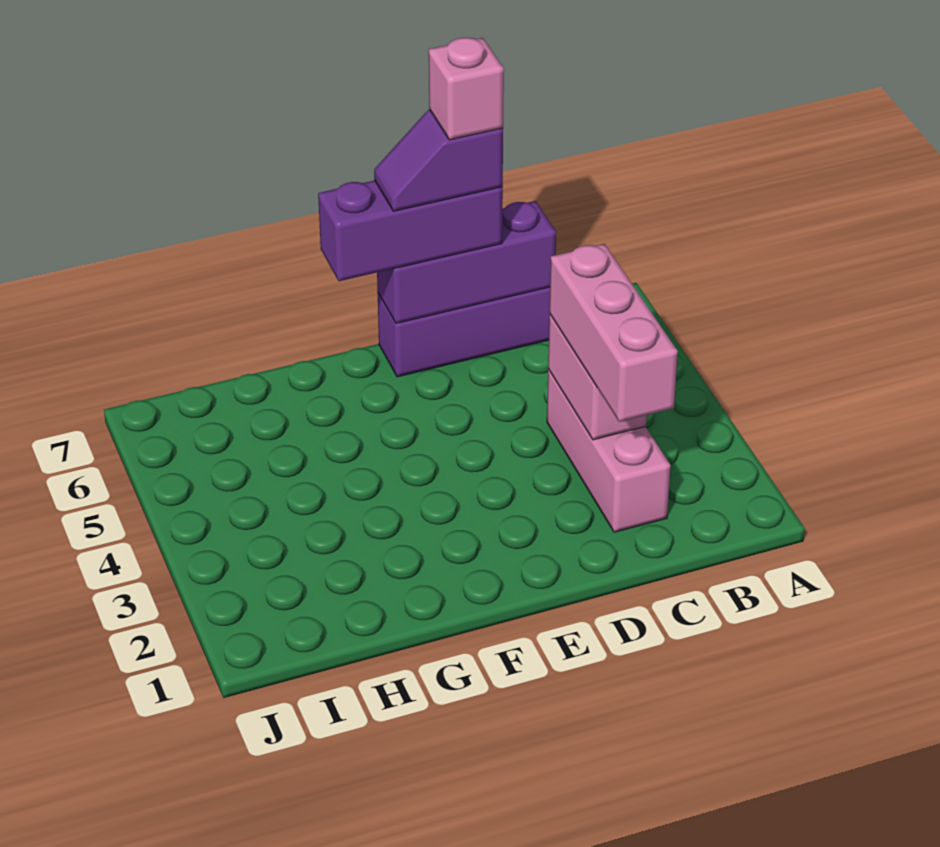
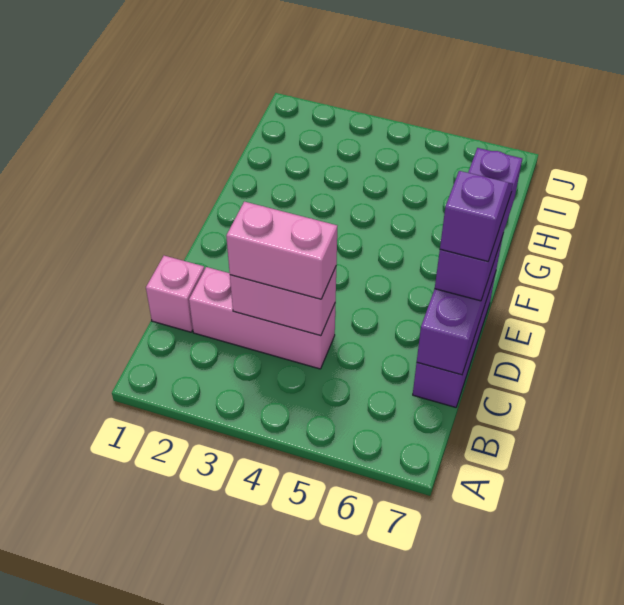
pink brick C2:C4 level 3 -> pink brick C3:C4 level 3
pink brick D7 level 5 -> pink brick C1 level 1

